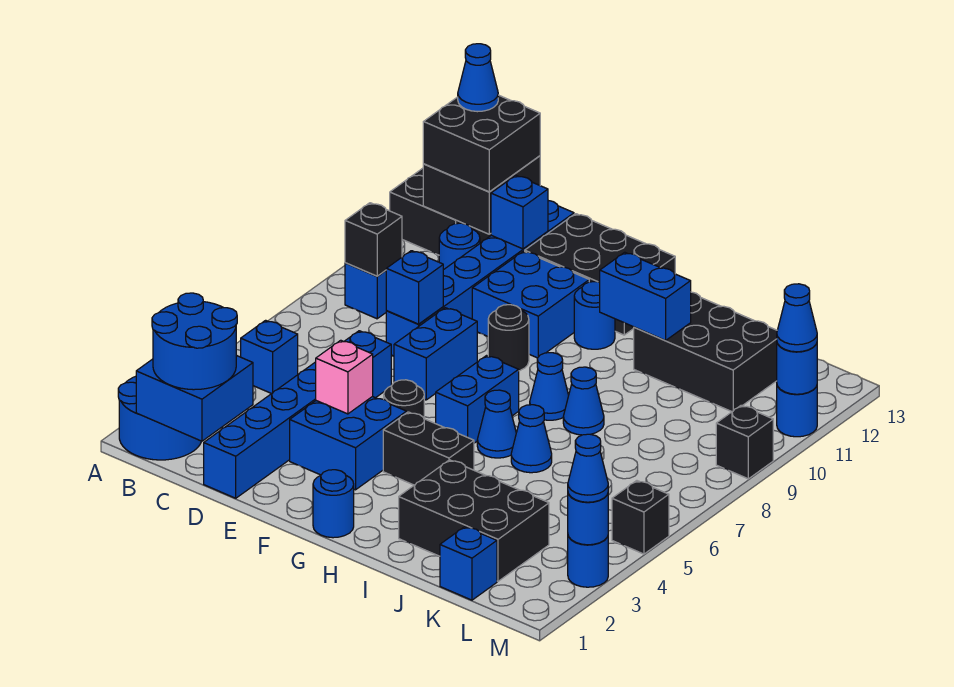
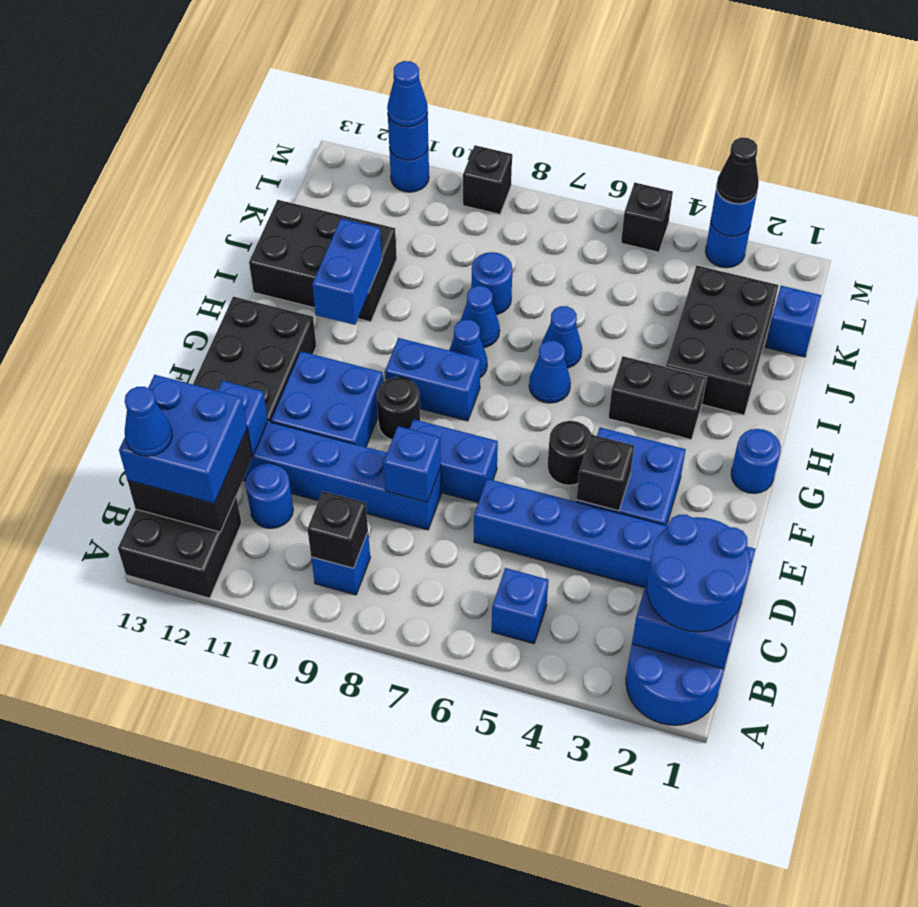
black brick B12:C13 level 3 -> blue brick B12:C13 level 3
pink brick E4 level 2 -> black brick E4 level 2
black brick G4:H4 level 1 -> black brick H3:H4 level 1
blue brick G6:G7 level 1 -> blue brick G8:G9 level 1
blue round brick G11 level 1 -> blue round brick J8 level 1
black brick I11:K12 level 1 -> black brick I11:J13 level 1
blue cone M3 level 3 -> black cone M3 level 3

